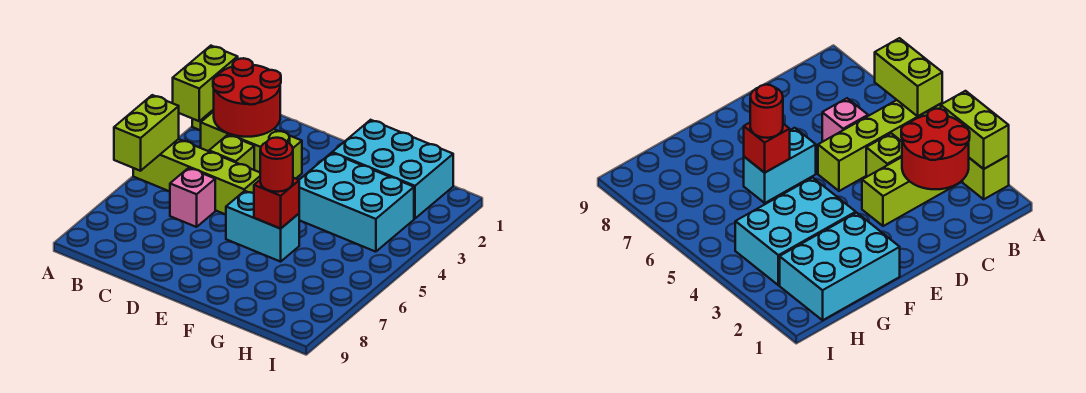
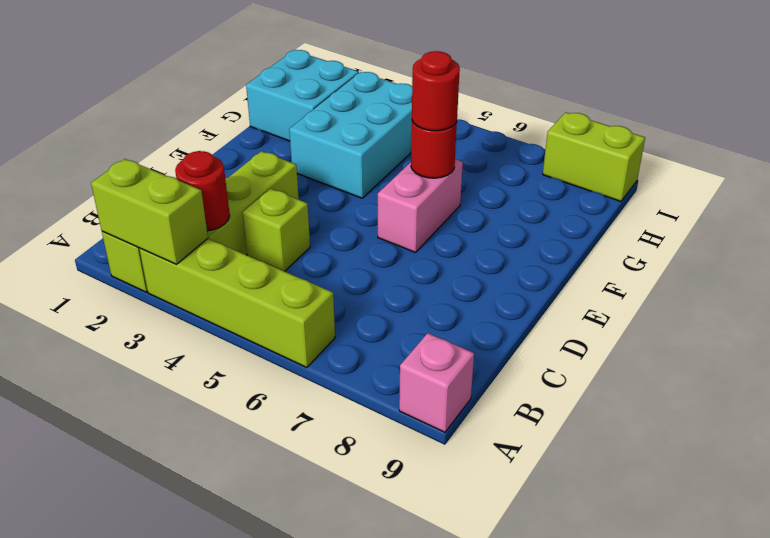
lime brick A5:D5 level 1 -> lime brick A3:A6 level 1
lime brick A5:A6 level 2 -> lime brick I8:I9 level 1
red round brick B2:C3 level 2 -> red round brick B3 level 2
pink brick C6 level 1 -> pink brick A9 level 1
cyan brick E6:F6 level 1 -> pink brick E6:F6 level 1
cyan brick F1:H2 level 1 -> cyan brick G1:H2 level 1
red brick F6 level 2 -> red round brick F6 level 2

